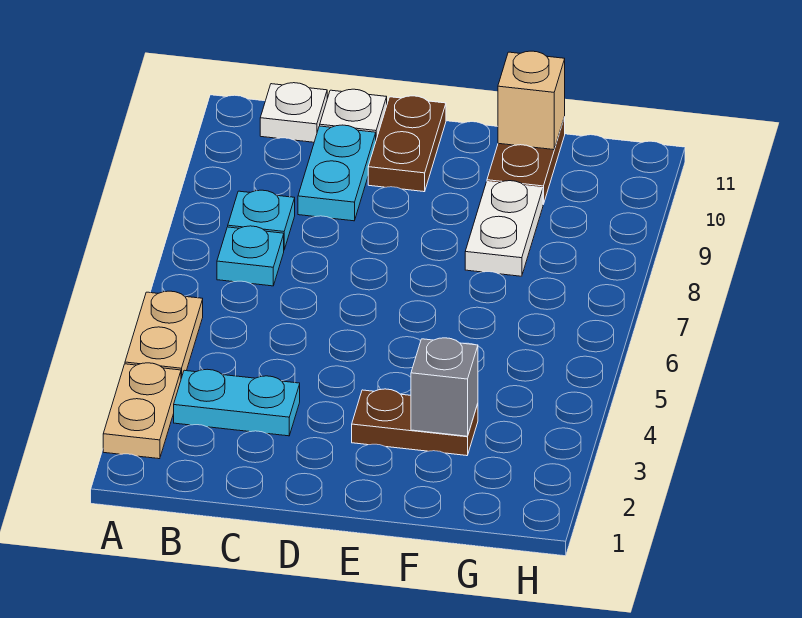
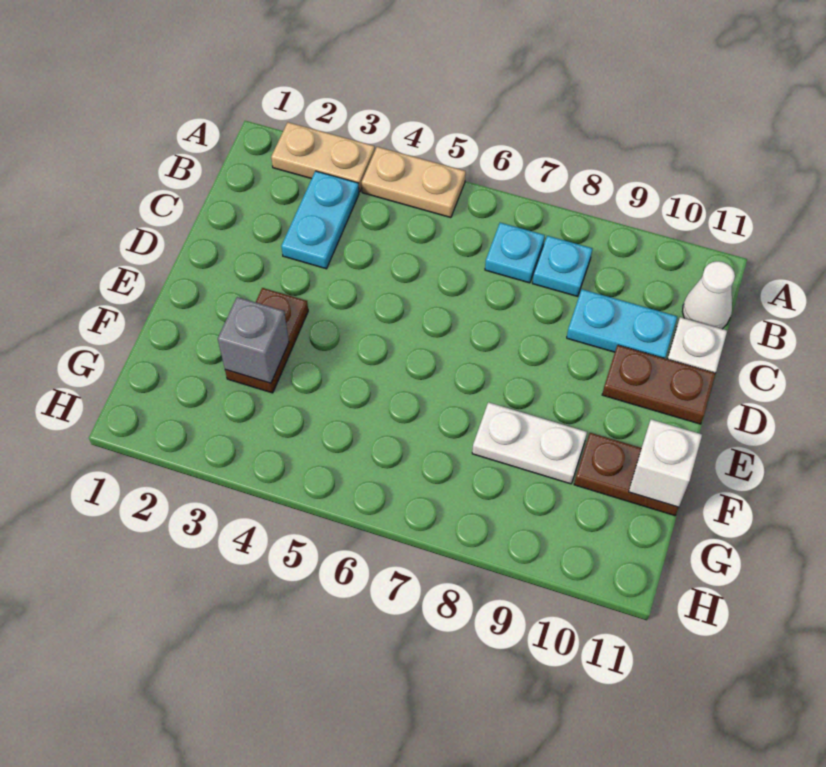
white plate B11 level 1 -> white cone B11 level 1
tan brick F11 level 2 -> white brick F11 level 2

